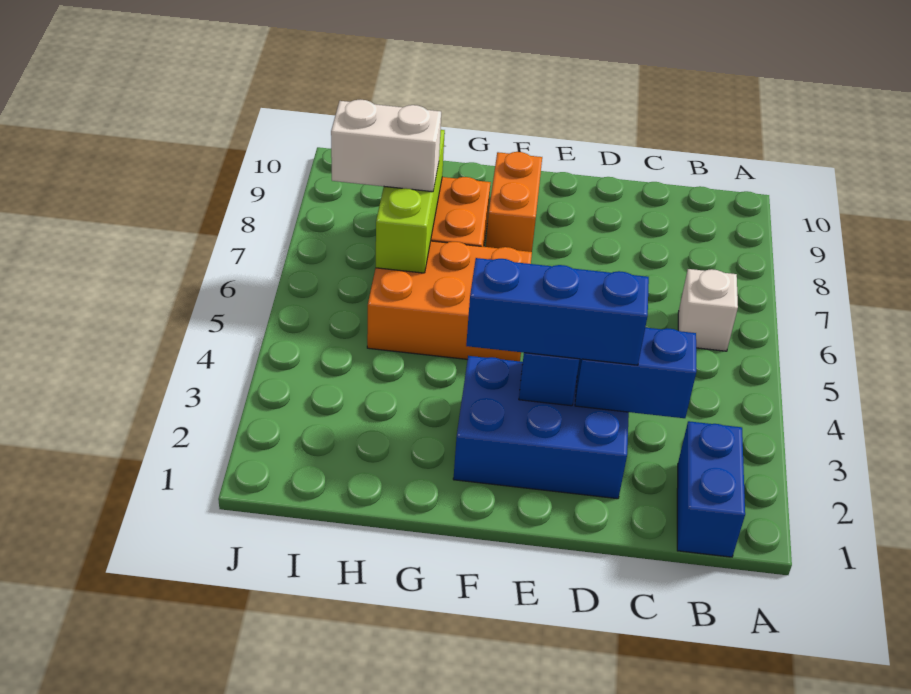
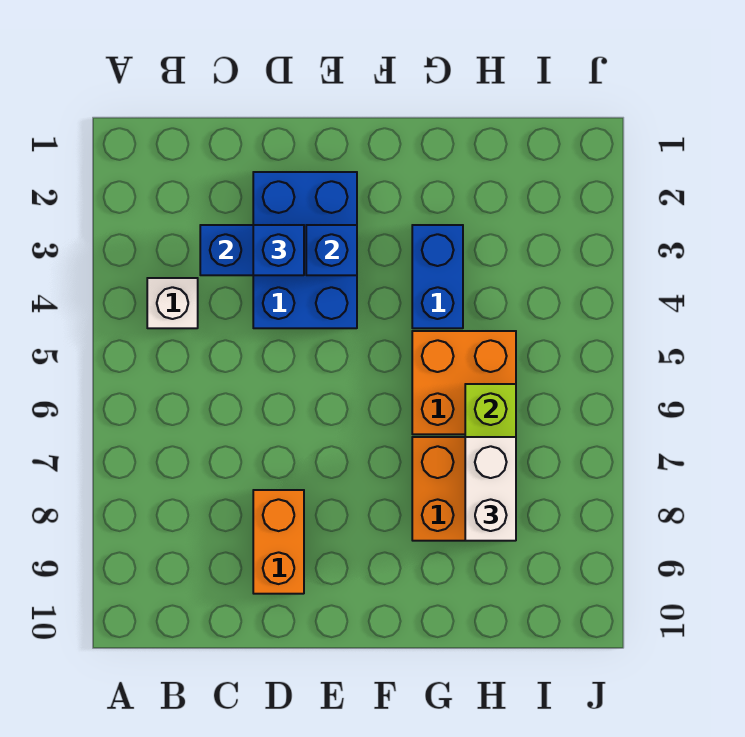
blue brick B1:B2 level 1 -> blue brick G3:G4 level 1
white brick B6 level 1 -> white brick B4 level 1
blue brick D2:F3 level 1 -> blue brick D2:E4 level 1
blue brick D3:F3 level 3 -> blue brick D3 level 3
orange brick F5:H6 level 1 -> orange brick G5:H6 level 1
orange brick F8:F9 level 1 -> orange brick D8:D9 level 1
white brick H7:I7 level 3 -> white brick H7:H8 level 3

